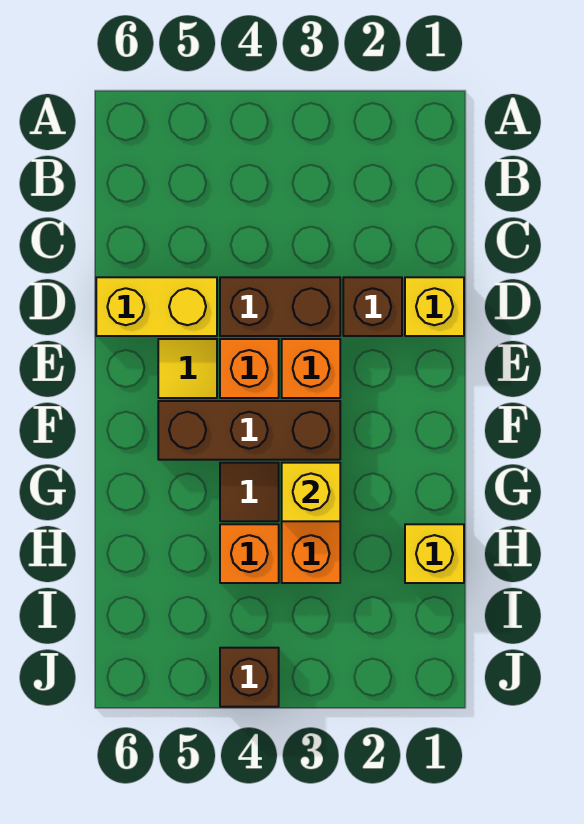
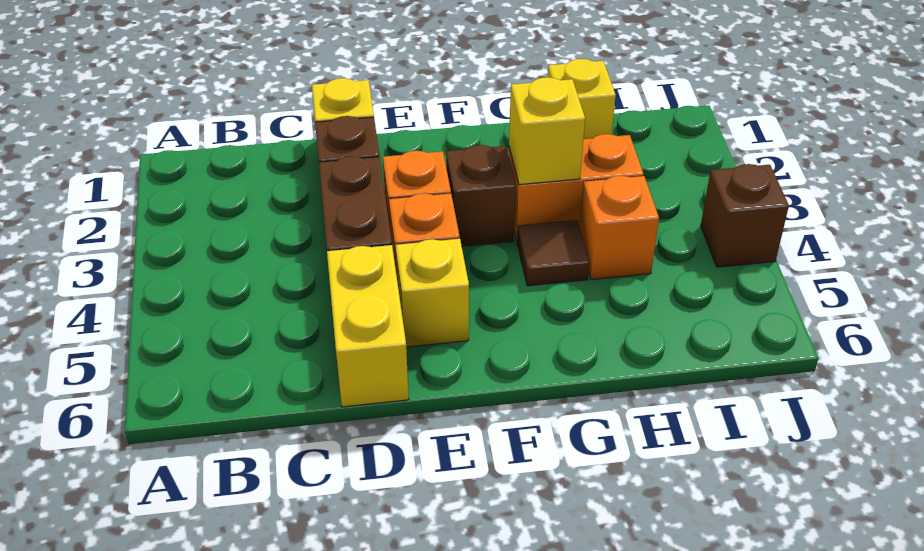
yellow tile E5 level 1 -> yellow brick E5 level 1
brown brick F3:F5 level 1 -> brown brick F3 level 1

